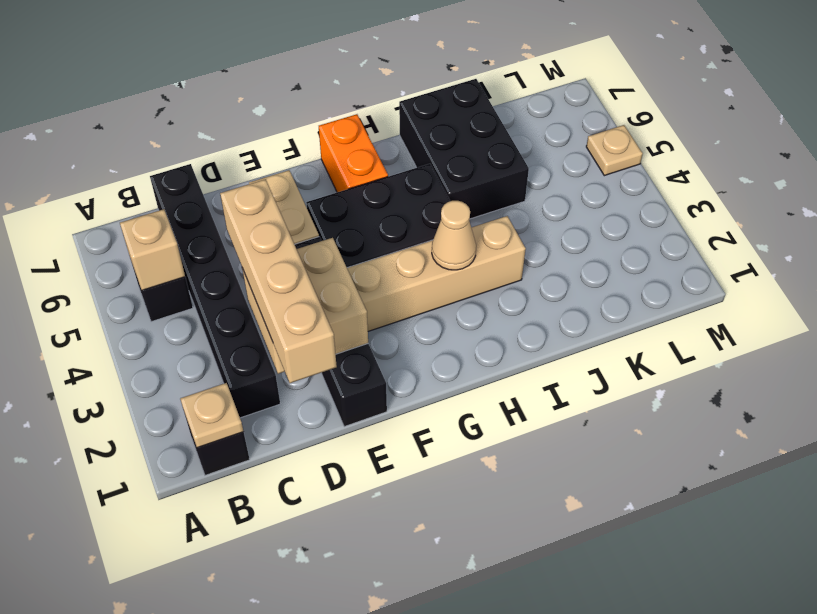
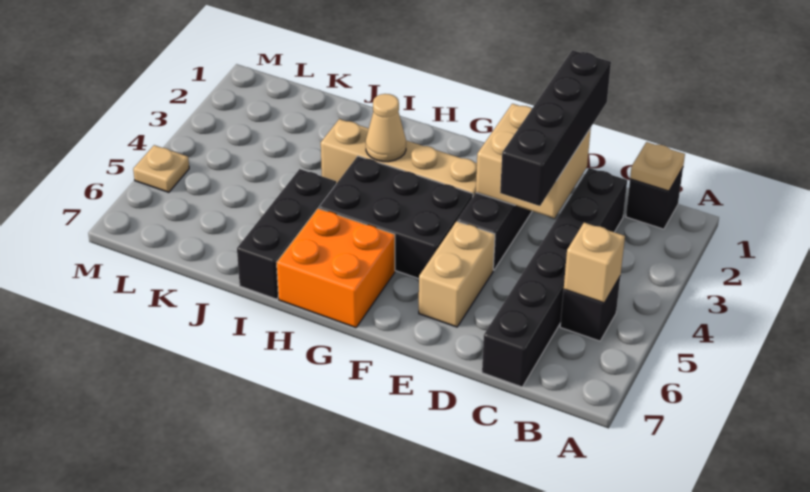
tan brick D1:D4 level 3 -> black brick D1:D4 level 3
orange brick G6:G7 level 1 -> orange brick G6:H7 level 1
black brick I5:J7 level 1 -> black brick I5:I7 level 1

